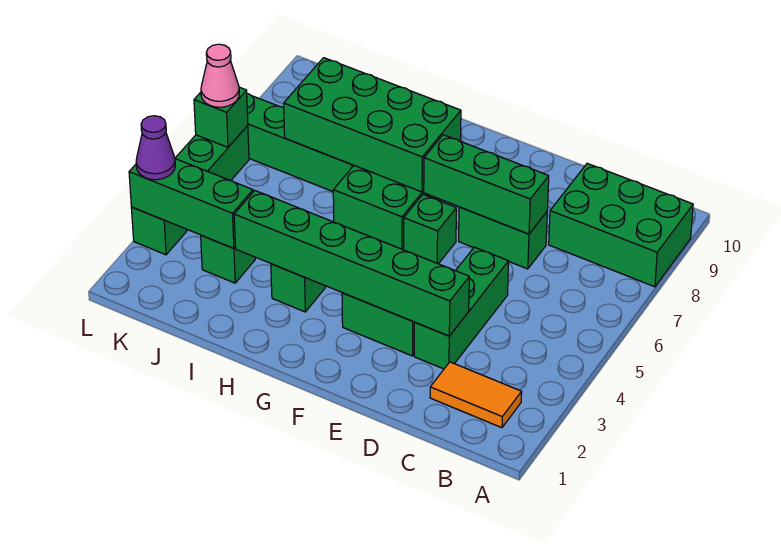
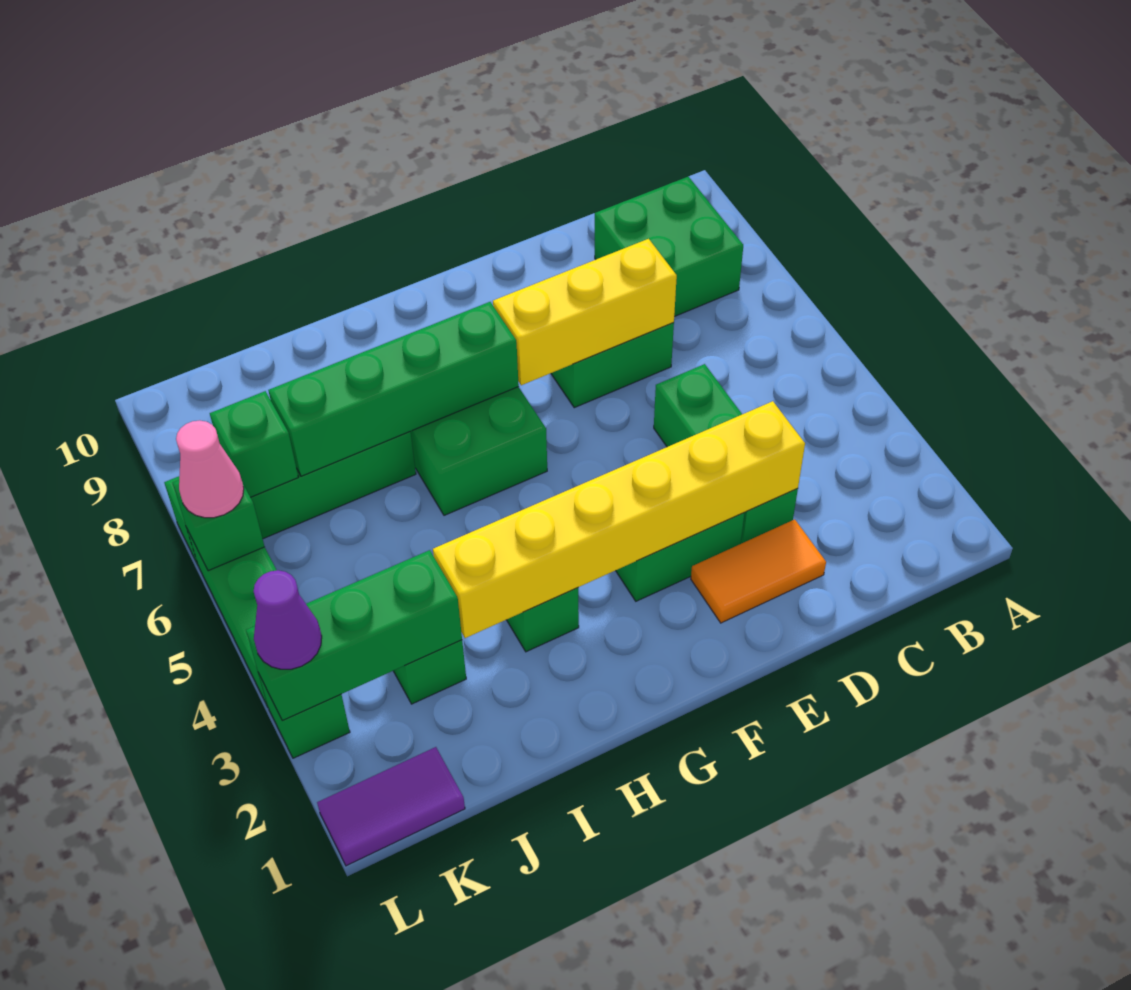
green brick A8:C9 level 1 -> green brick B8:C9 level 1
orange tile B2:C2 level 1 -> orange tile D2:E2 level 1
green brick D3:I3 level 2 -> yellow brick D3:I3 level 2
green brick D7:F7 level 2 -> yellow brick D7:F7 level 2
green brick F6 level 1 -> green brick K7 level 2
green brick G7:J8 level 2 -> green brick G7:J7 level 2
none -> purple tile K1:L1 level 1

